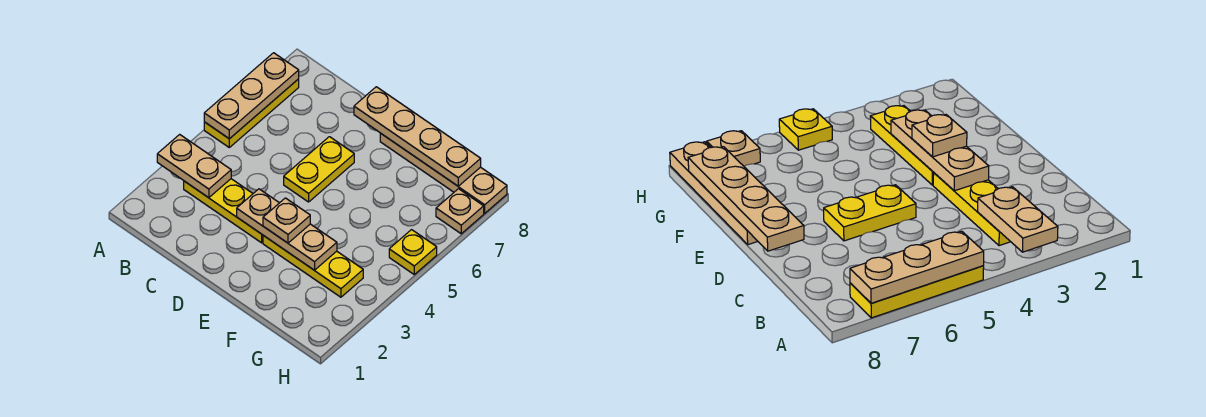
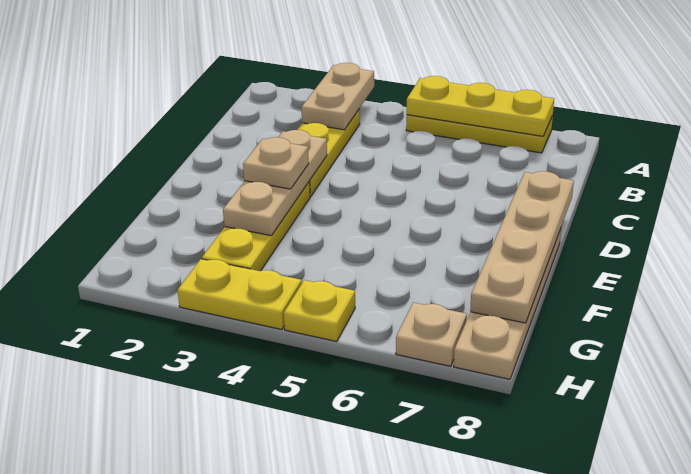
tan plate A5:A7 level 2 -> yellow plate A5:A7 level 2
yellow plate D5:D6 level 1 -> yellow plate H3:H4 level 1

